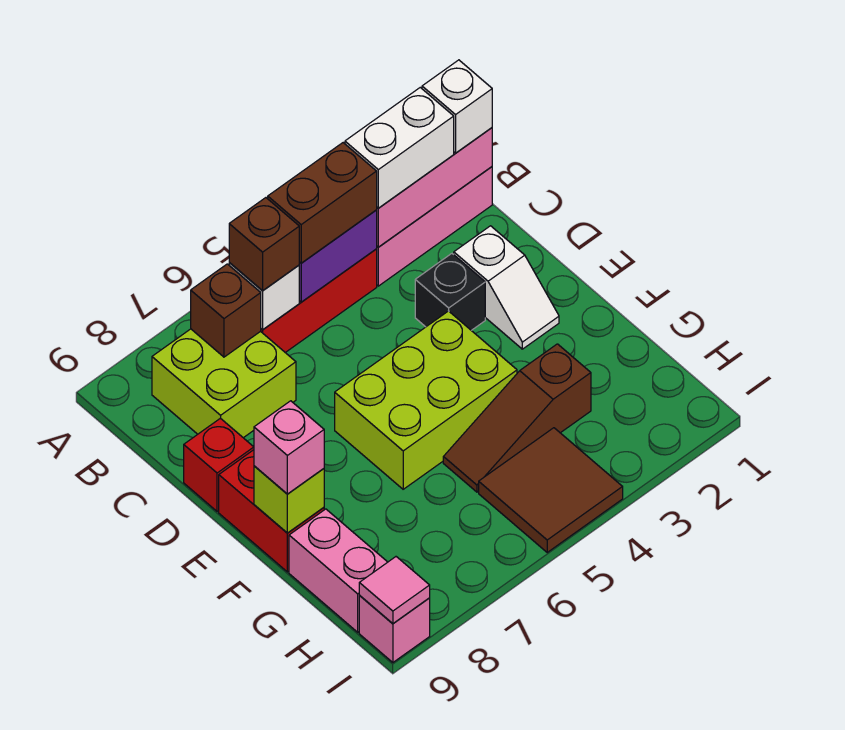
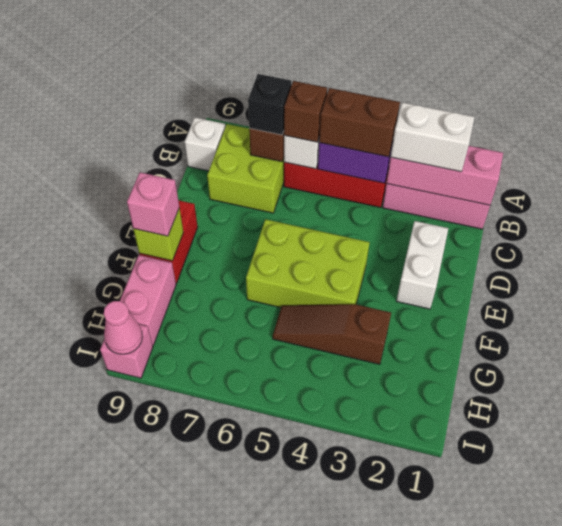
white brick B1 level 3 -> white brick B9 level 1
white slope D2:E2 level 1 top D -> white brick D2:E2 level 1
black brick D3 level 1 -> black brick B7 level 3
red brick D9 level 1 -> none
brown tile H4:I5 level 1 -> none
pink tile I9 level 2 -> pink cone I9 level 2

